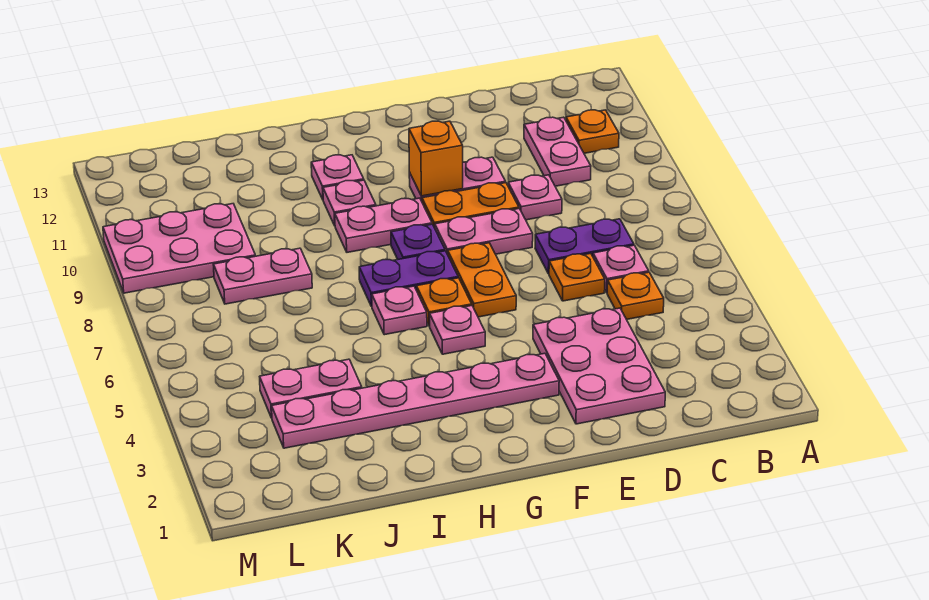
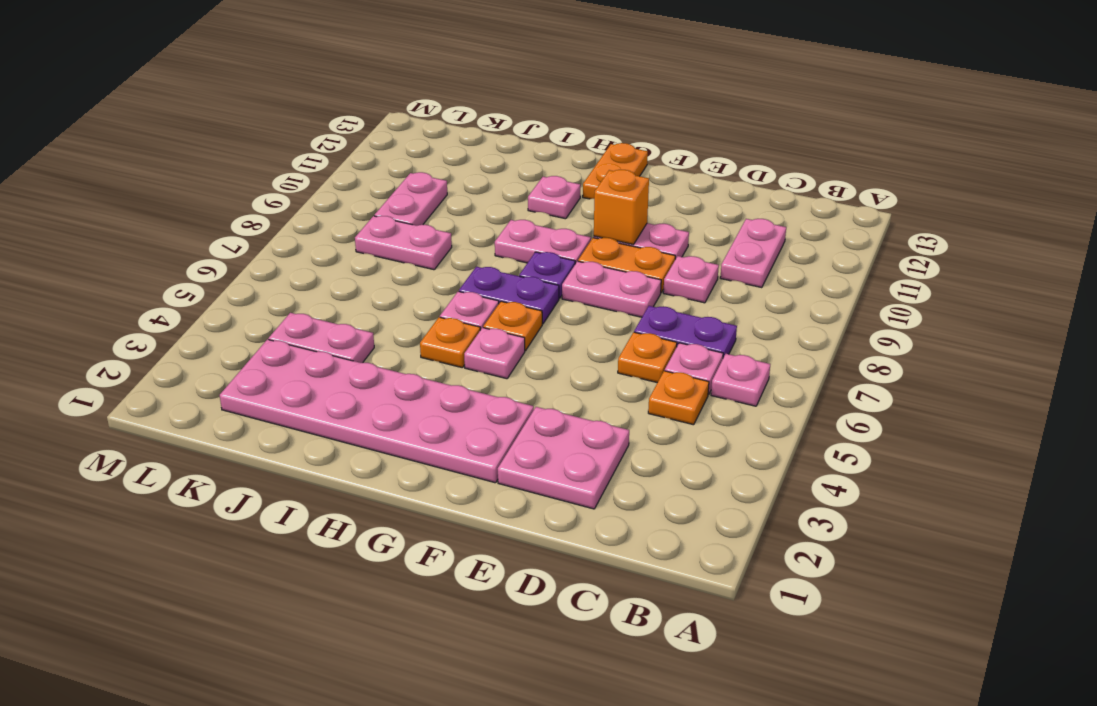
orange plate B11 level 1 -> orange plate H5 level 1
pink plate D2:E4 level 1 -> pink plate D2:E3 level 1
pink plate F3:K3 level 1 -> pink plate F2:K3 level 1
orange plate F6:F7 level 1 -> orange plate G12:G13 level 1
pink plate H10 level 1 -> pink plate B6 level 1
pink plate K9:M10 level 1 -> pink plate K9:K10 level 1

